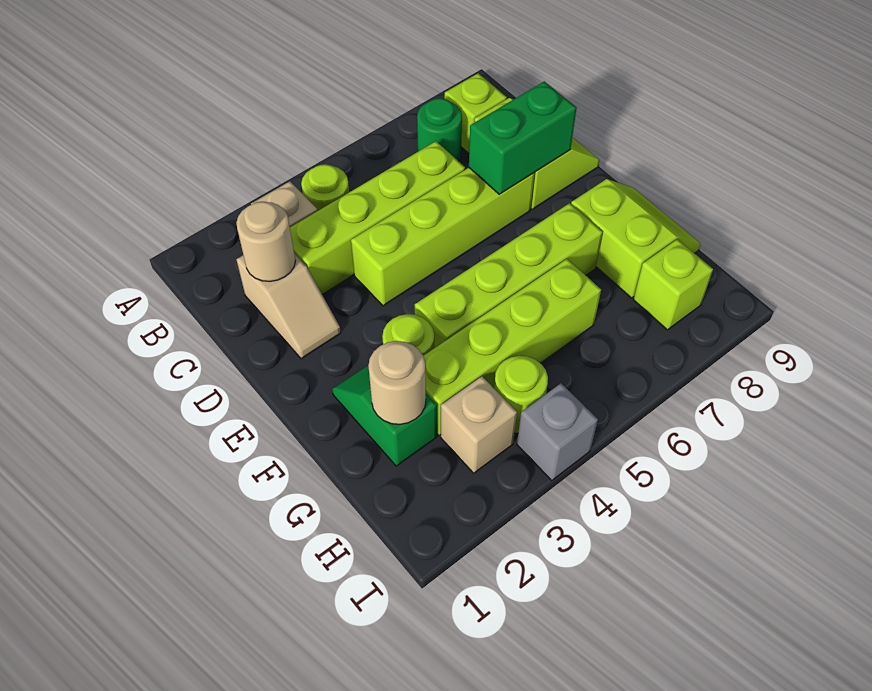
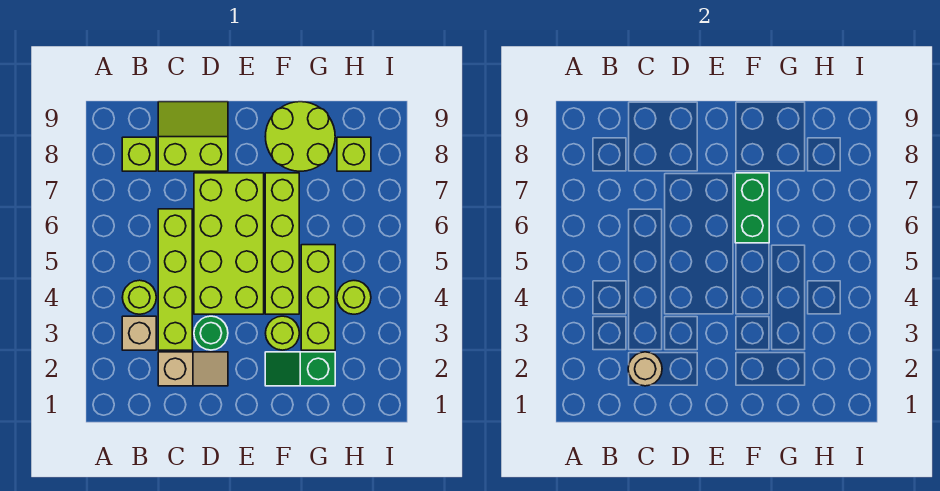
green round brick B7 level 1 -> green round brick D3 level 1
lime brick D4:D7 level 1 -> lime brick D4:E7 level 1
green brick D7:D8 level 2 -> green brick F6:F7 level 2
lime slope F8:G9 level 1 top 8 -> lime round brick F8:G9 level 1
tan round brick G2 level 2 -> none
lime brick G3:G6 level 1 -> lime brick G3:G5 level 1
tan brick H3 level 1 -> none
grey brick I4 level 1 -> none

